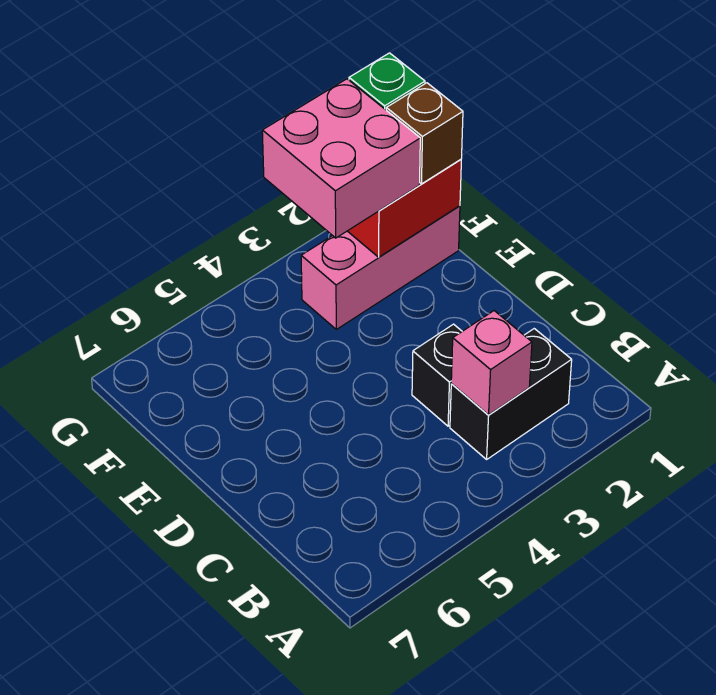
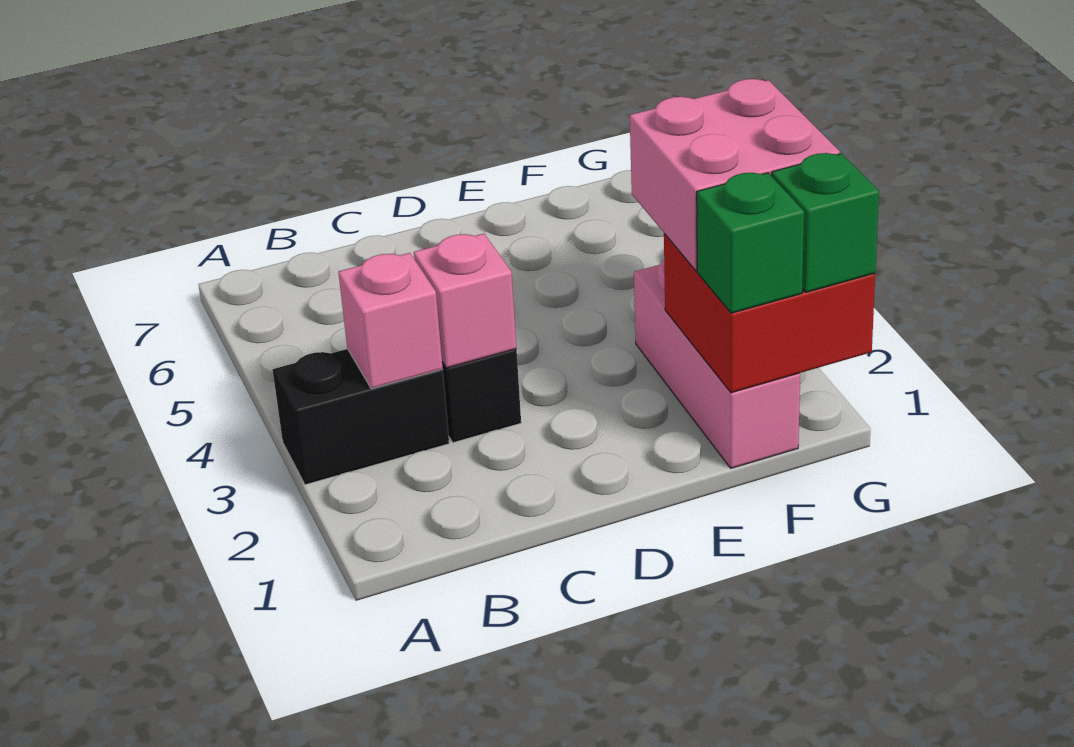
black brick B2:B3 level 1 -> black brick A3:B3 level 1
none -> pink brick C3 level 2
brown brick F1 level 3 -> green brick F1 level 3

